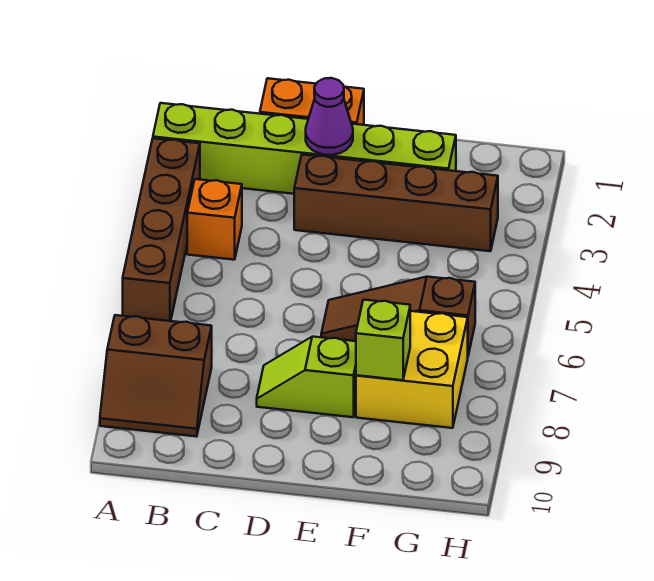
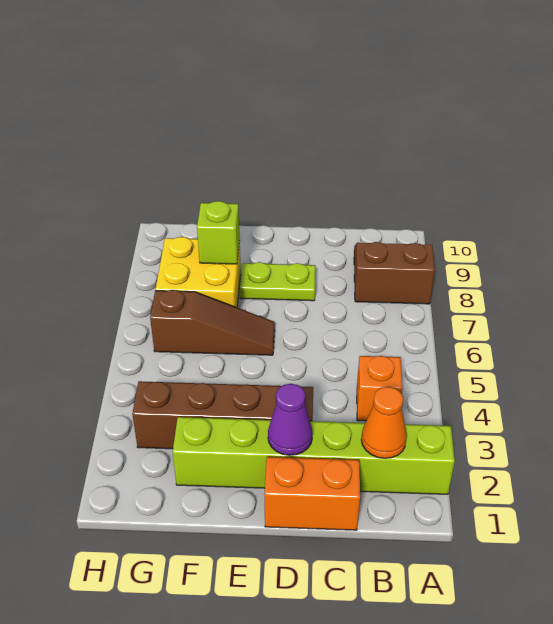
brown brick A3:A6 level 1 -> none
none -> orange cone B2 level 2
lime slope D8:E8 level 1 top E -> lime plate D8:E8 level 1

